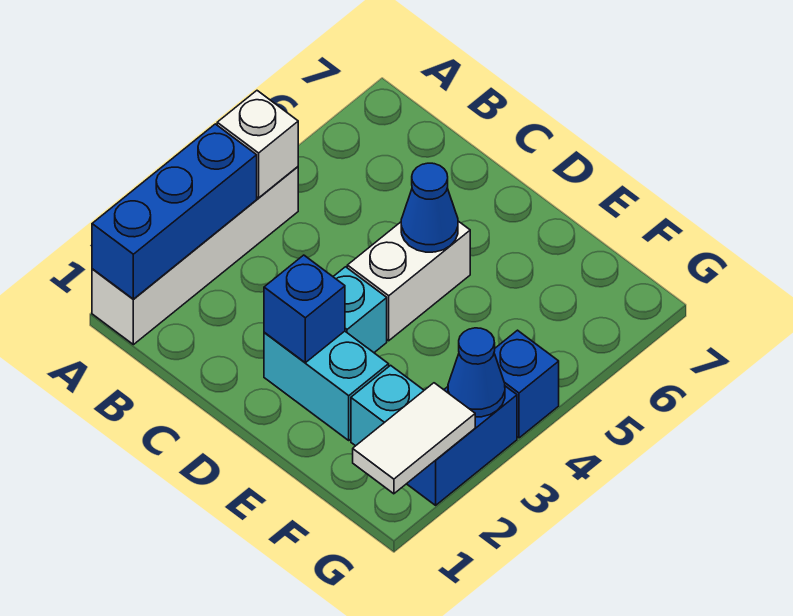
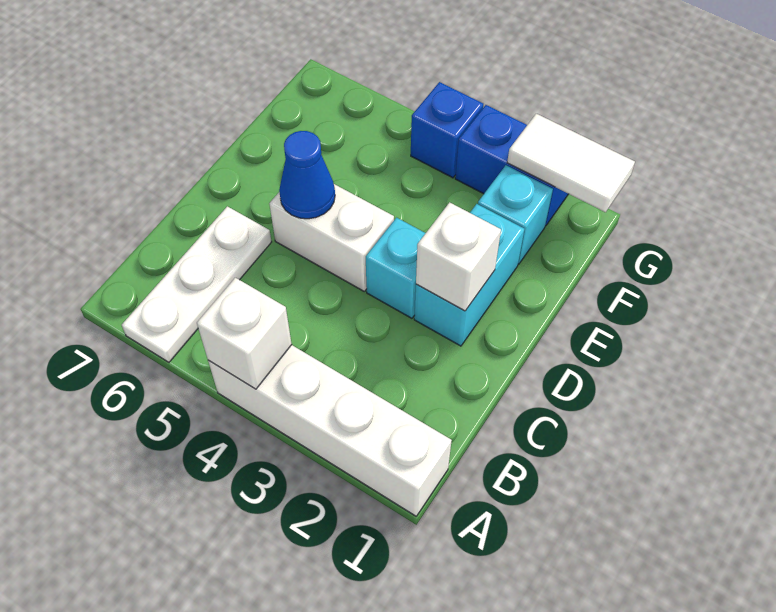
blue brick A1:A3 level 2 -> none
none -> white plate A6:C6 level 1
blue brick D2 level 2 -> white brick D2 level 2
blue cone G3 level 2 -> none

